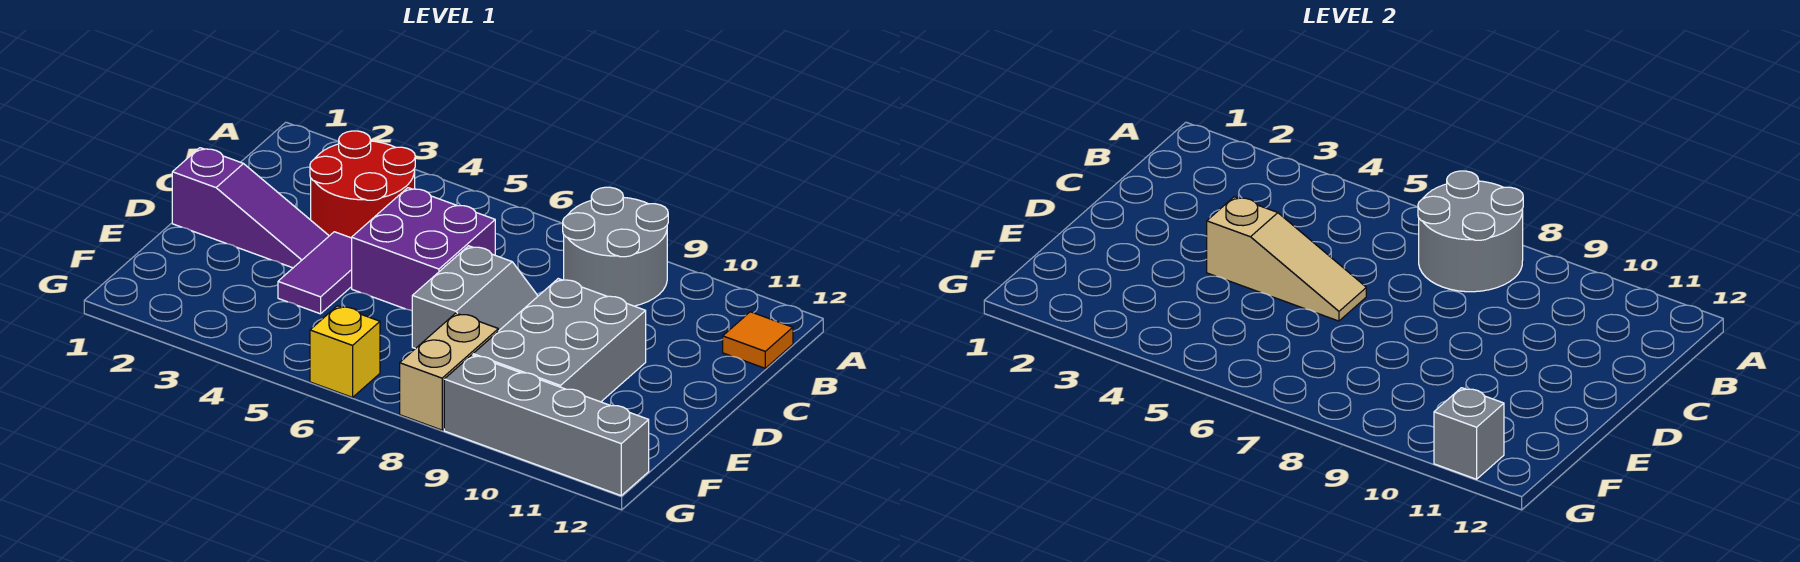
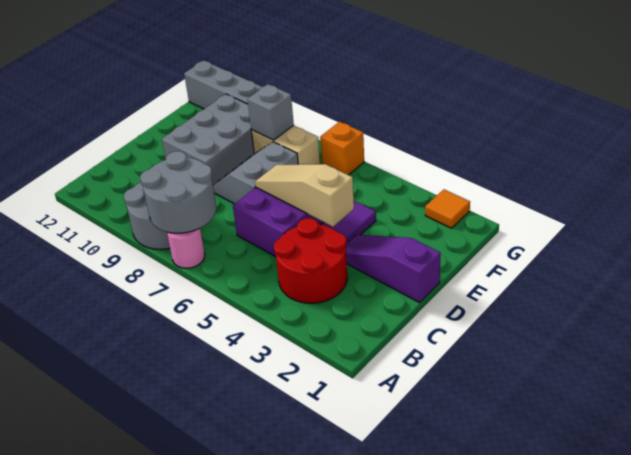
none -> pink round brick A7 level 1
orange tile B12 level 1 -> orange tile G2 level 1
tan brick F8:G8 level 1 -> tan brick F7:F8 level 1
yellow brick G6 level 1 -> orange brick G6 level 1
grey brick G11 level 2 -> grey brick F8 level 2

